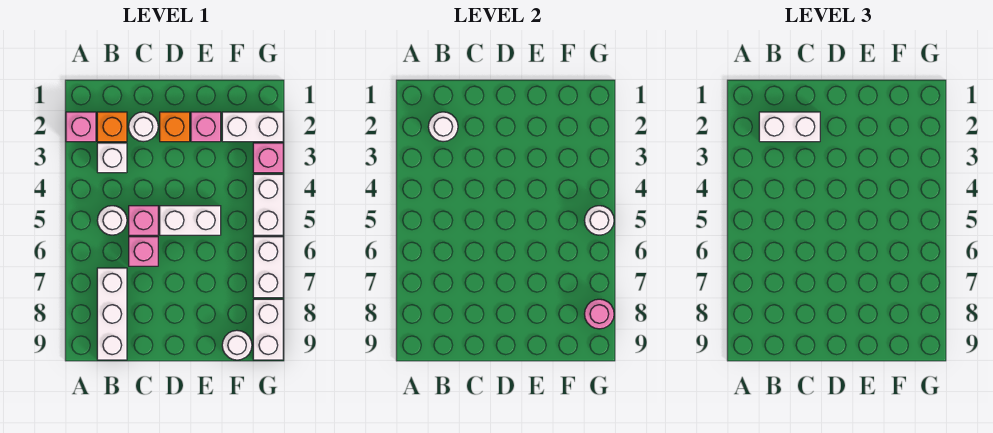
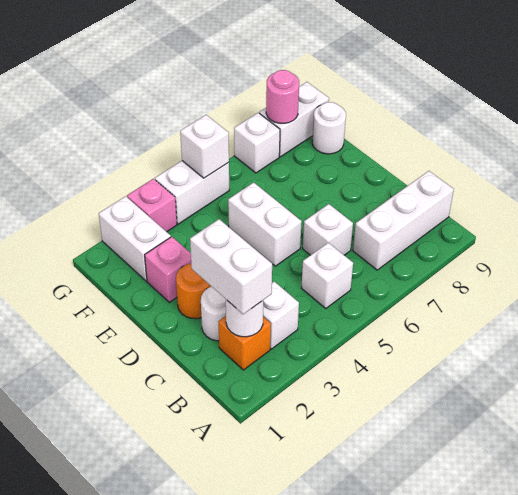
pink brick A2 level 1 -> none
white round brick B5 level 1 -> white brick B5 level 1
pink brick C5 level 1 -> none
pink brick C6 level 1 -> white brick C6 level 1
orange brick D2 level 1 -> orange round brick D2 level 1
white round brick G5 level 2 -> white brick G5 level 2
white brick G6:G7 level 1 -> white brick G7 level 1

